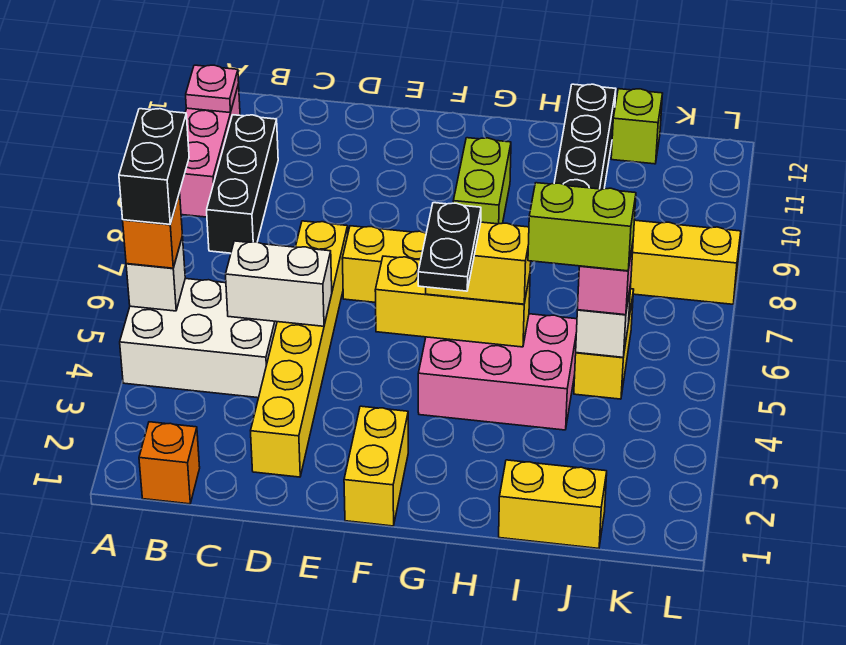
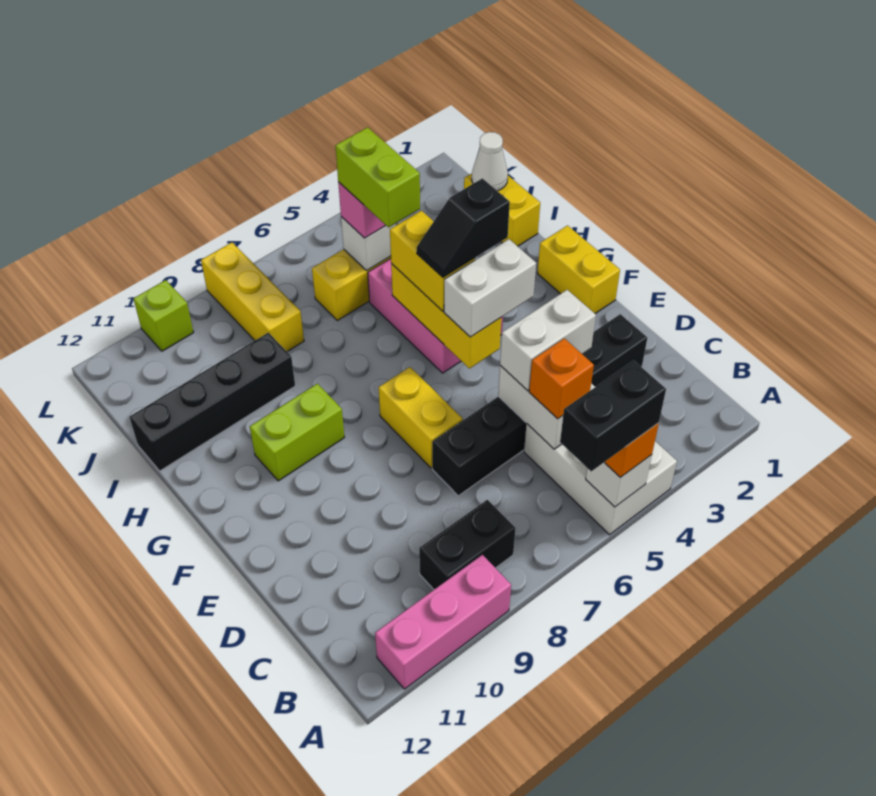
pink plate A11 level 2 -> none
orange brick B1 level 1 -> orange brick C5 level 3
black brick B8:B10 level 1 -> black brick B8:B9 level 1
yellow brick D2:D7 level 1 -> black brick D2:D7 level 1
none -> white brick D4:D5 level 3
yellow brick F1:F2 level 1 -> yellow brick F1:G1 level 1
none -> white brick F4:F5 level 3
black plate G4:G5 level 4 -> black slope G4:G5 level 4 top 4
none -> white cone J1 level 2
lime brick J12 level 1 -> lime brick L10 level 1

